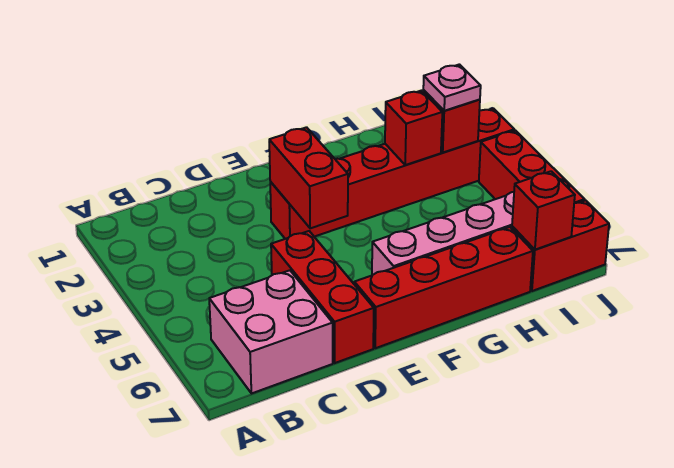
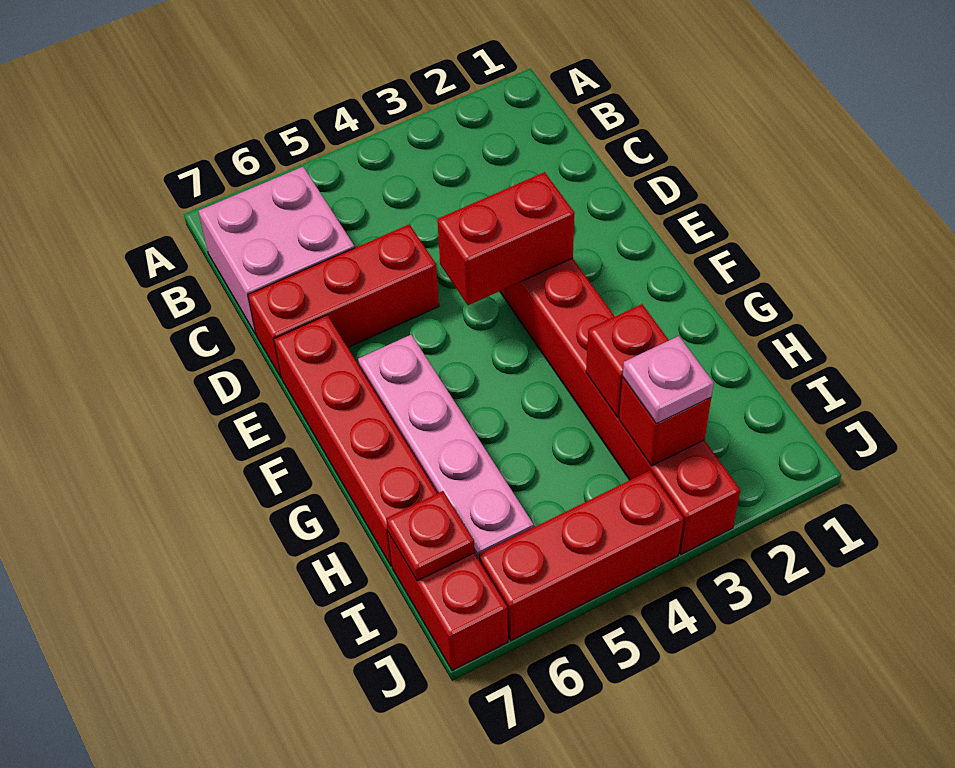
red brick I7 level 2 -> red plate I7 level 2

